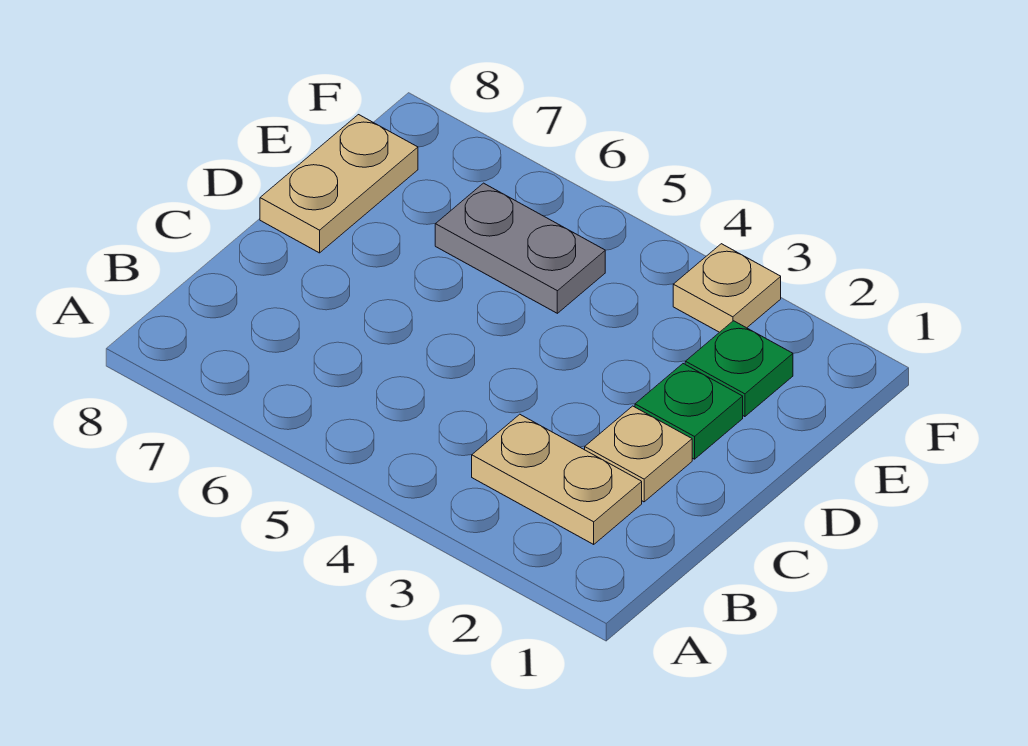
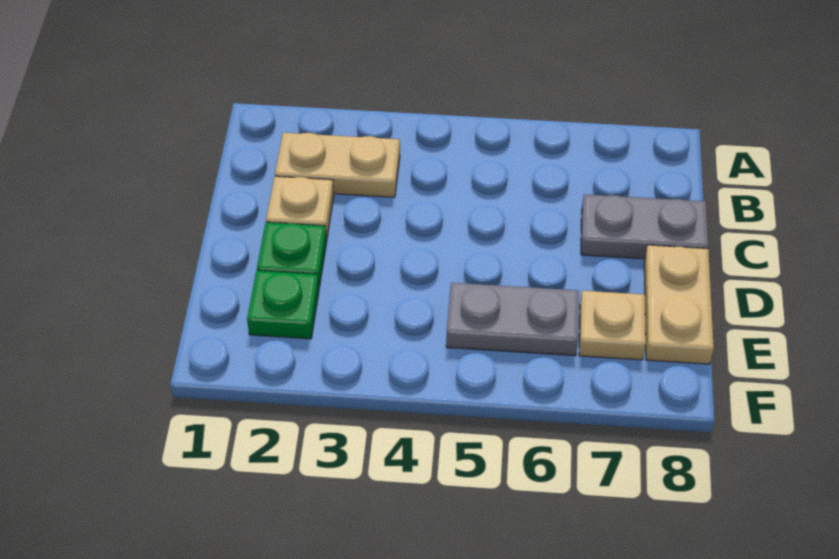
none -> grey plate C7:C8 level 1
tan plate F3 level 1 -> tan plate E7 level 1

